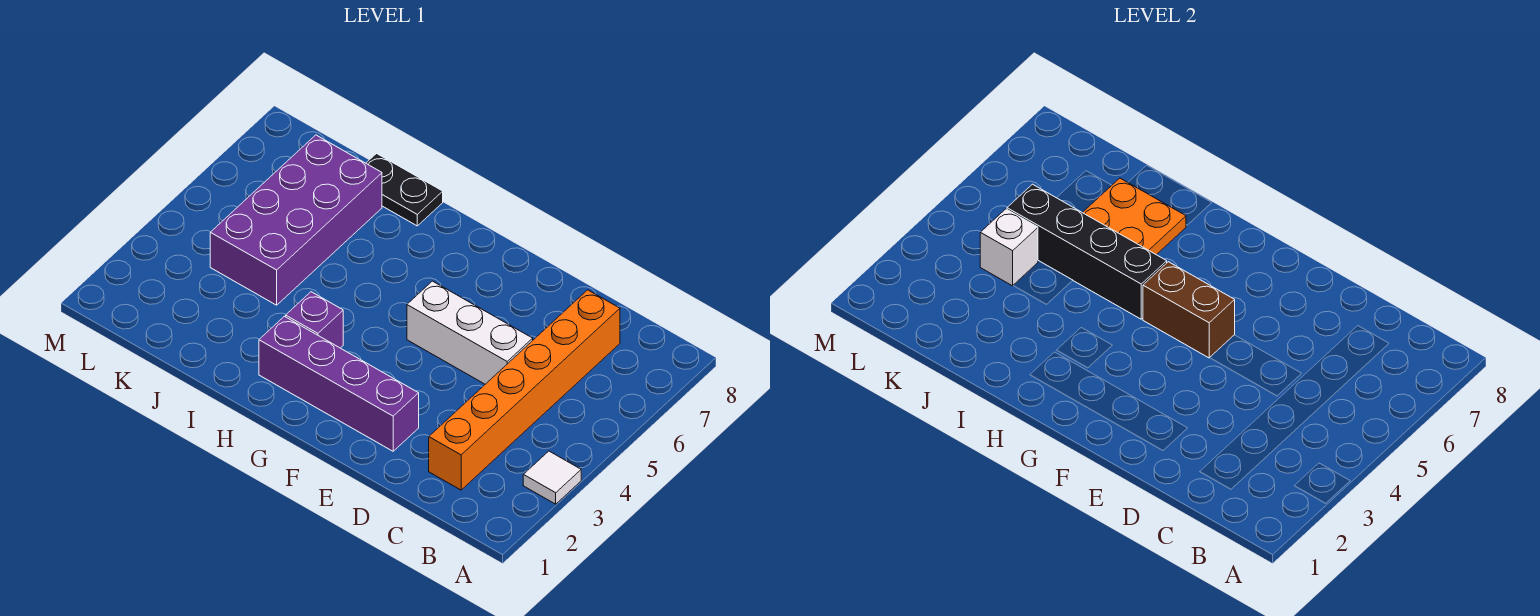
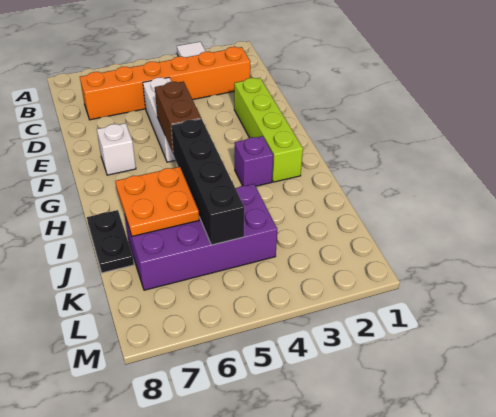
purple brick E2:H2 level 1 -> lime brick E2:H2 level 1
white brick K4 level 2 -> white brick F7 level 1

